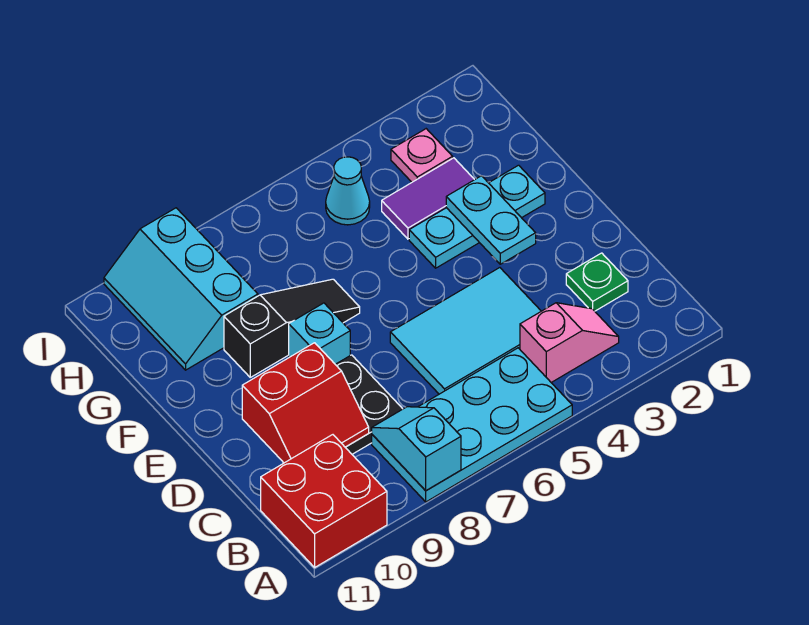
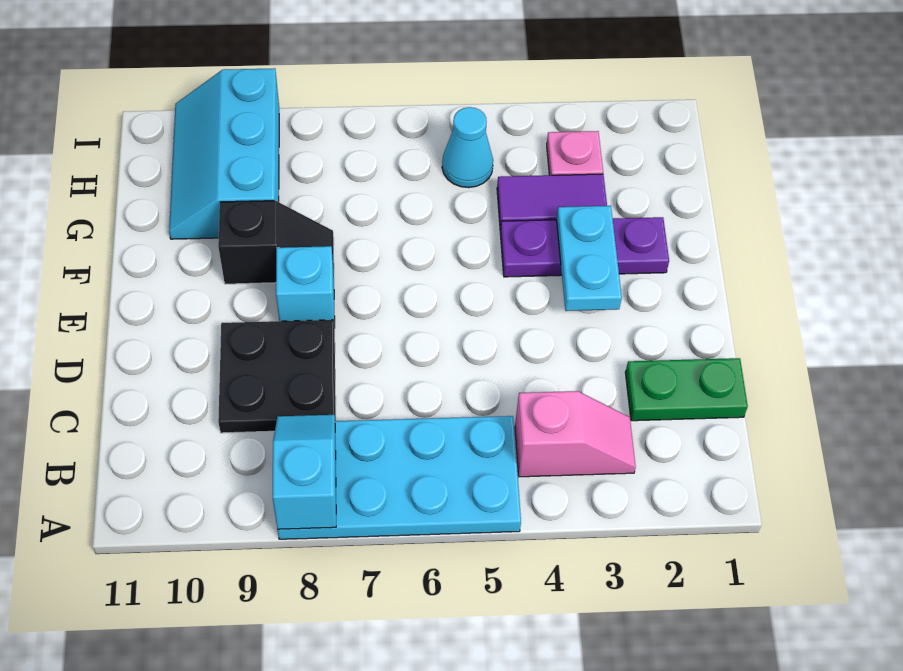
red brick A10:B11 level 1 -> none
green plate C2 level 1 -> green plate C1:C2 level 1
cyan tile C4:D6 level 1 -> none
red slope C9:D10 level 2 top D -> none
cyan plate F2:F4 level 1 -> purple plate F2:F4 level 1
black slope F7:F9 level 1 top 9 -> black slope F8:F9 level 1 top 9

